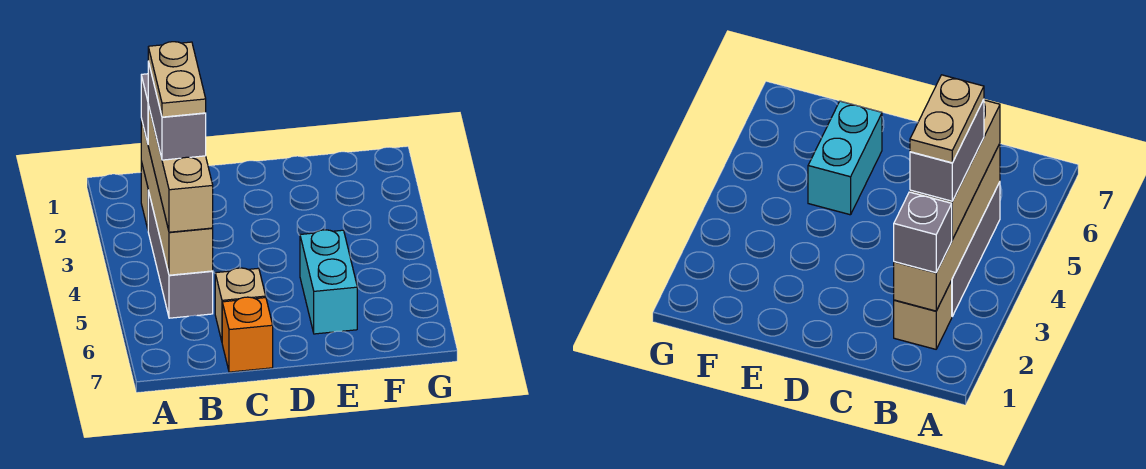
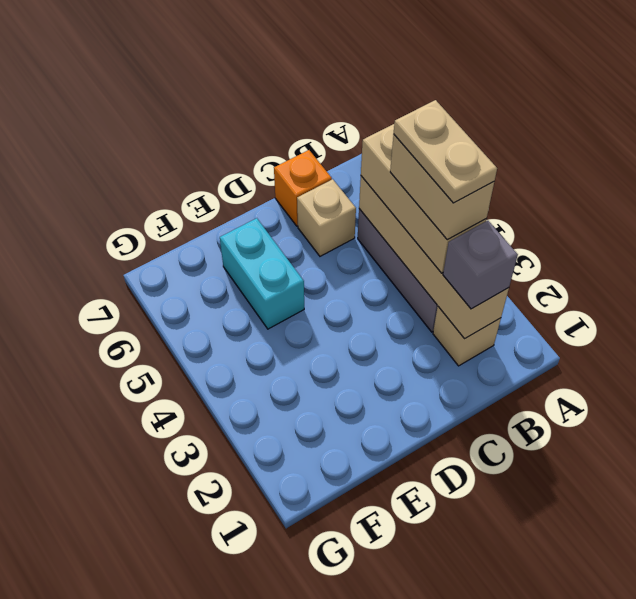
grey brick B3:B4 level 4 -> tan brick B3:B4 level 4

